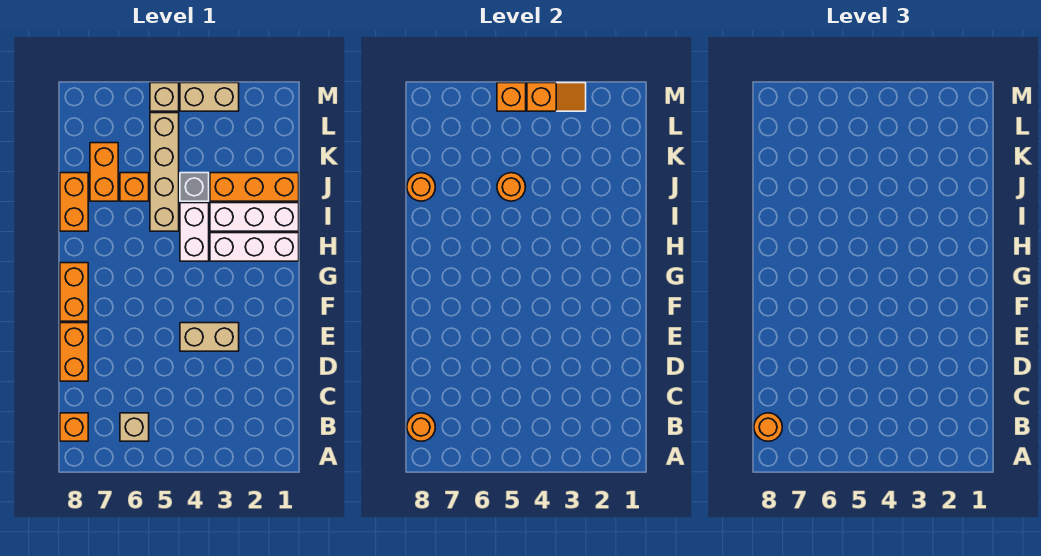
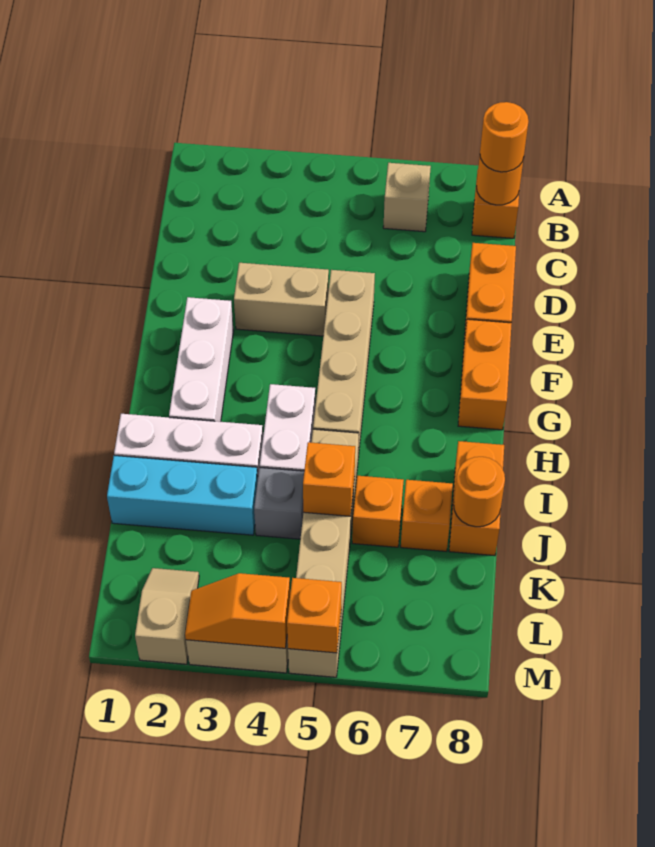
none -> tan brick E5:H5 level 1
white brick H1:H3 level 1 -> white brick F2:H2 level 1
orange brick J1:J3 level 1 -> cyan brick J1:J3 level 1
orange round brick J5 level 2 -> orange brick J5 level 2
orange brick J7:K7 level 1 -> orange brick J7 level 1
none -> tan slope L2:M2 level 1 top M

